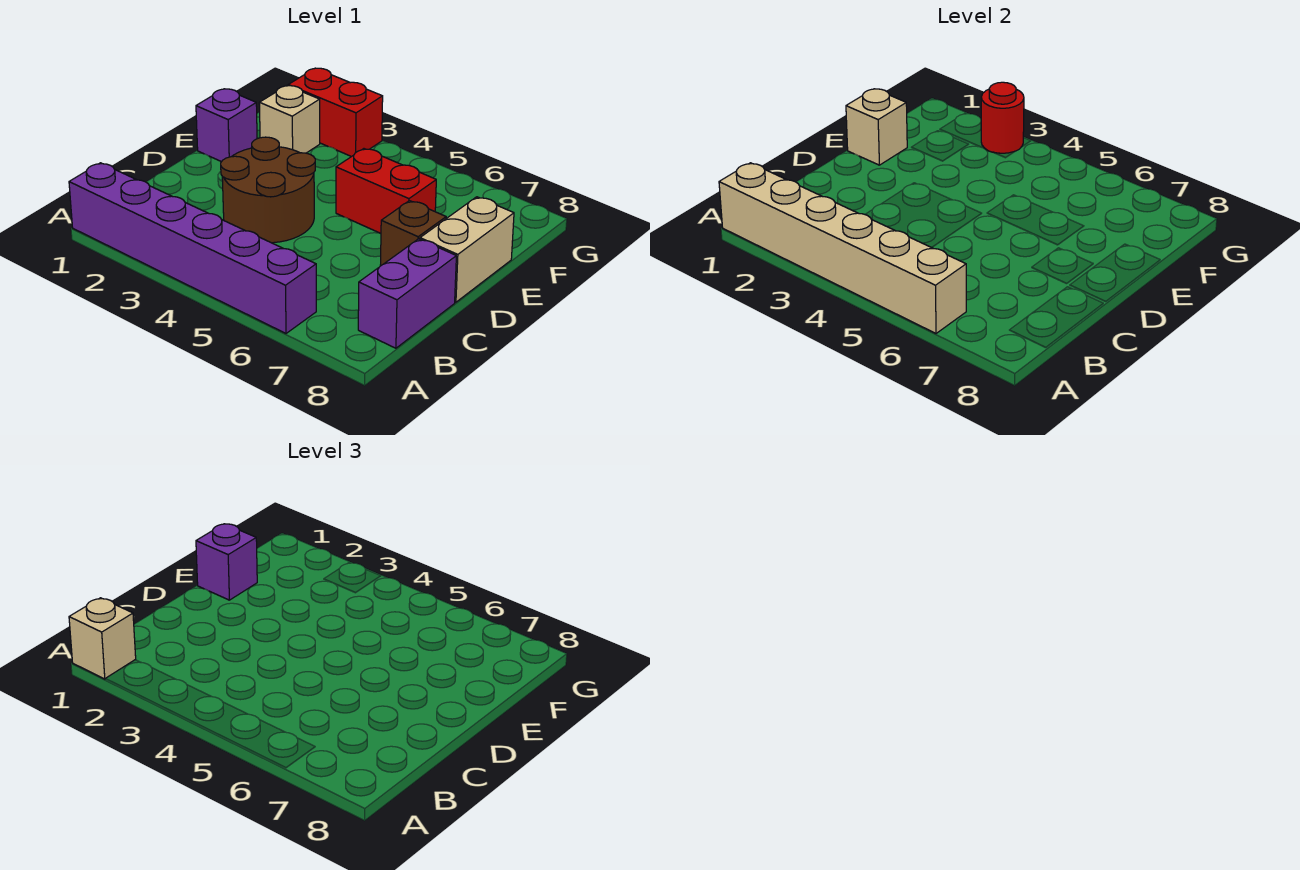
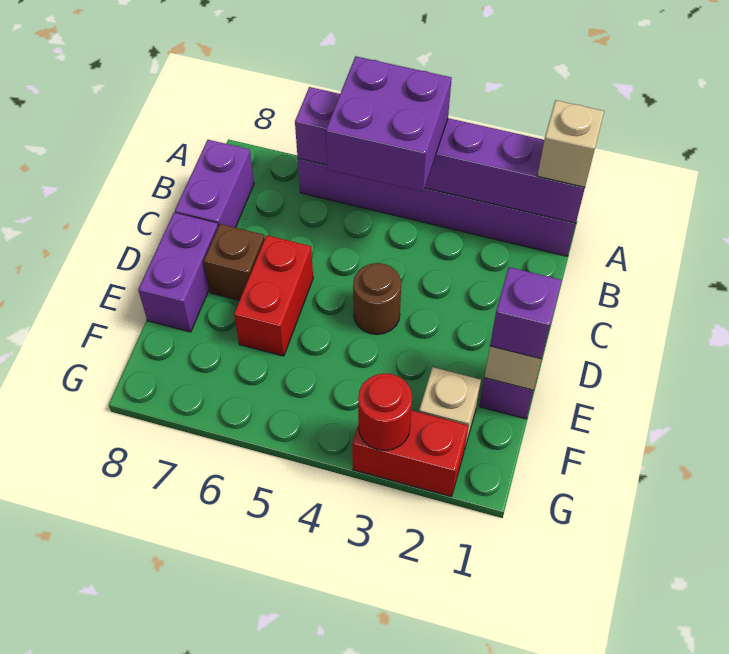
tan brick A1:A6 level 2 -> purple brick A1:A6 level 2
none -> purple brick A4:B5 level 3
brown round brick C3:D4 level 1 -> brown round brick D4 level 1
tan brick D8:E8 level 1 -> purple brick D8:E8 level 1
red brick E5:E6 level 1 -> red brick D6:E6 level 1

